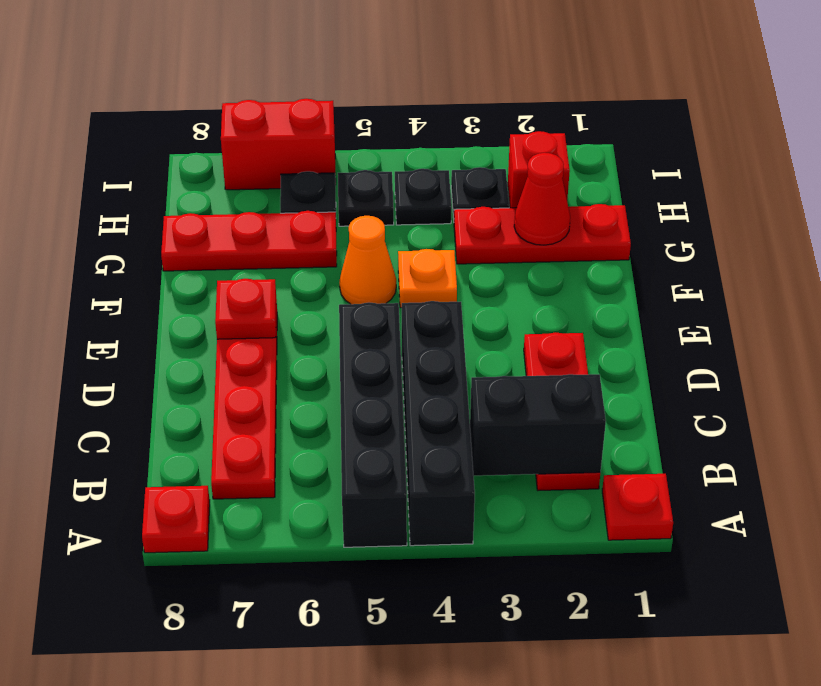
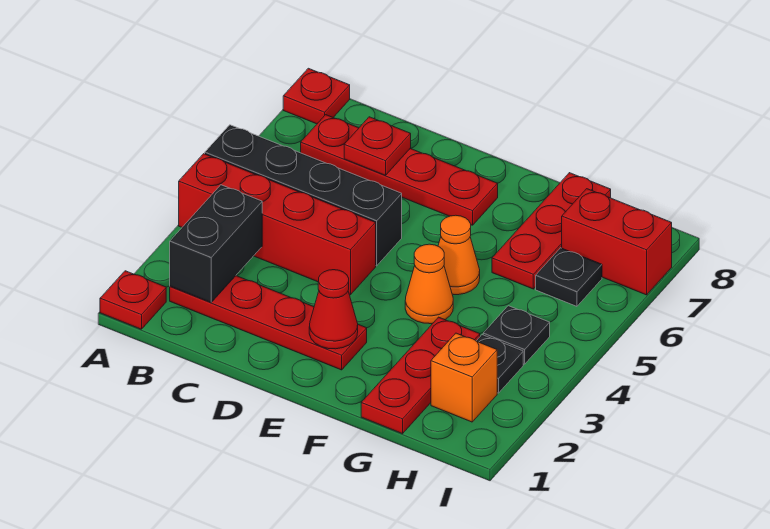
black brick A4:D4 level 1 -> red brick A4:D4 level 1
red plate B2:D2 level 1 -> red plate B2:E2 level 1
red plate E7 level 2 -> red plate C7 level 2
orange plate F4 level 1 -> orange cone F4 level 1
red cone G2 level 2 -> red cone E2 level 2
red brick H2 level 1 -> orange brick H2 level 1
black plate H5 level 1 -> none
red brick I6:I7 level 1 -> red brick H7:I7 level 1

